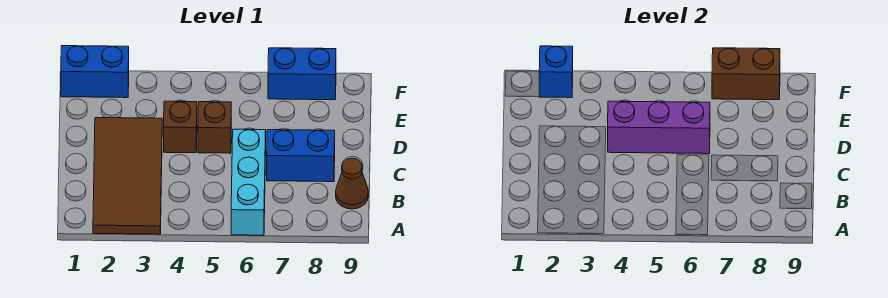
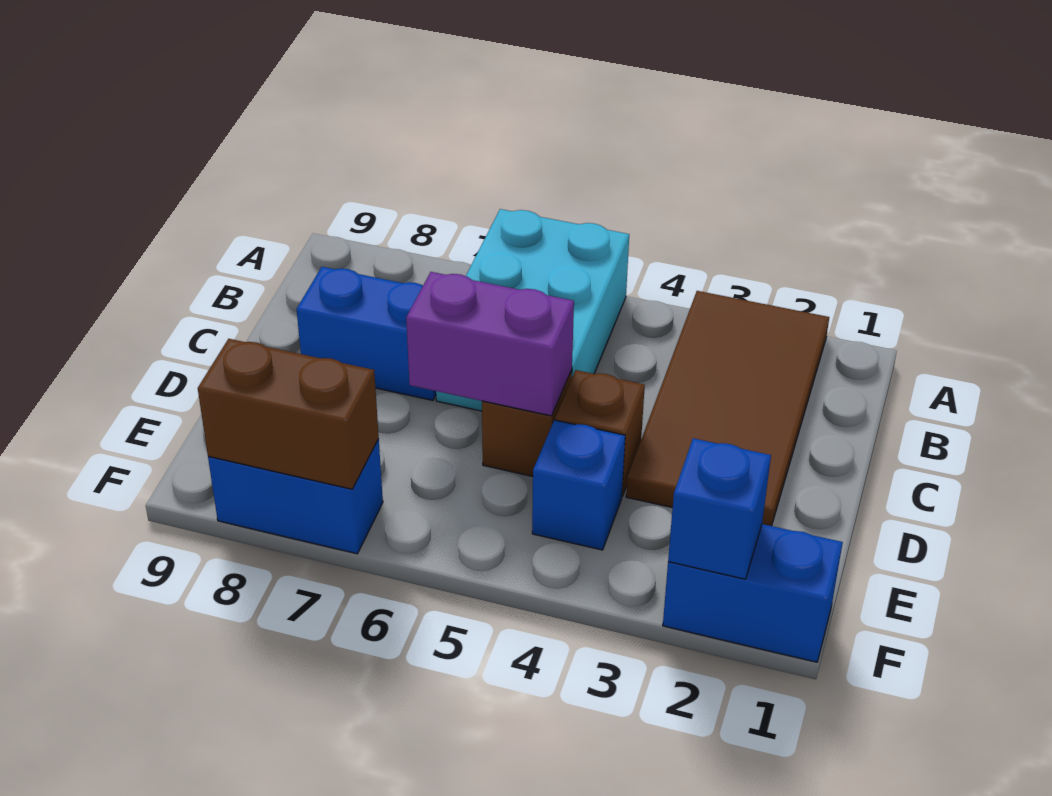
cyan brick A6:C6 level 1 -> cyan brick A5:C6 level 1
brown cone B9 level 1 -> none
purple brick D4:D6 level 2 -> purple brick D5:D6 level 2
none -> blue brick E4 level 1

